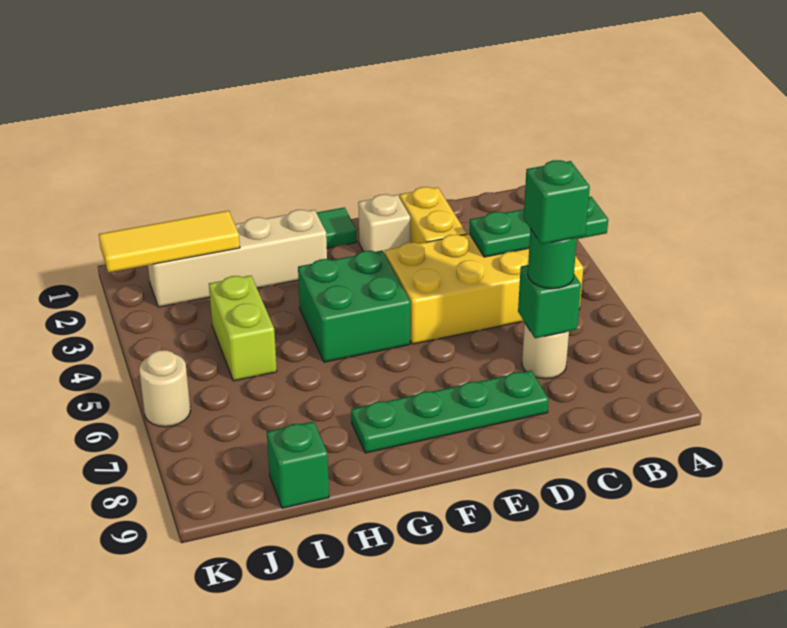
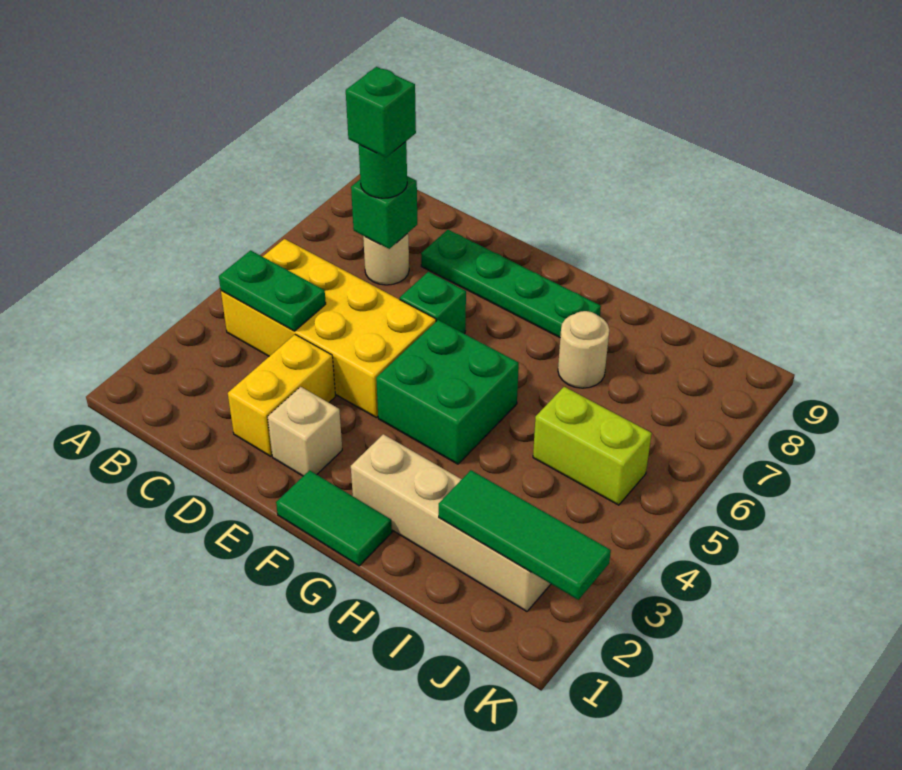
green plate A4:C4 level 2 -> green plate B4:C4 level 2
yellow tile I2:K2 level 2 -> green tile I2:K2 level 2
lime brick I4:I5 level 1 -> lime brick I5:J5 level 1
green brick I9 level 1 -> green brick E6 level 1
tan round brick K6 level 1 -> tan round brick H7 level 1

